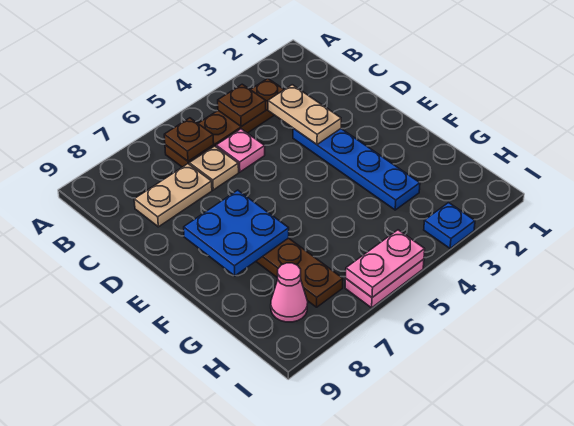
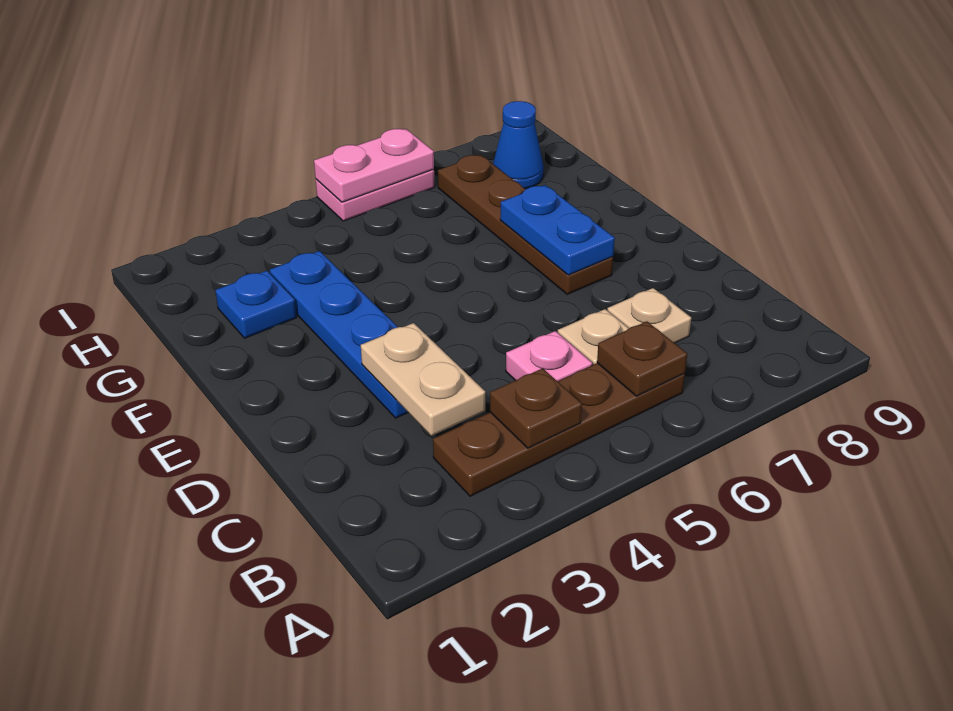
tan plate C7:C8 level 1 -> tan plate C7 level 1
blue plate E7:F8 level 2 -> blue plate E7:F7 level 2
pink cone H8 level 1 -> blue cone H8 level 1
blue plate I3 level 1 -> blue plate G2 level 1

